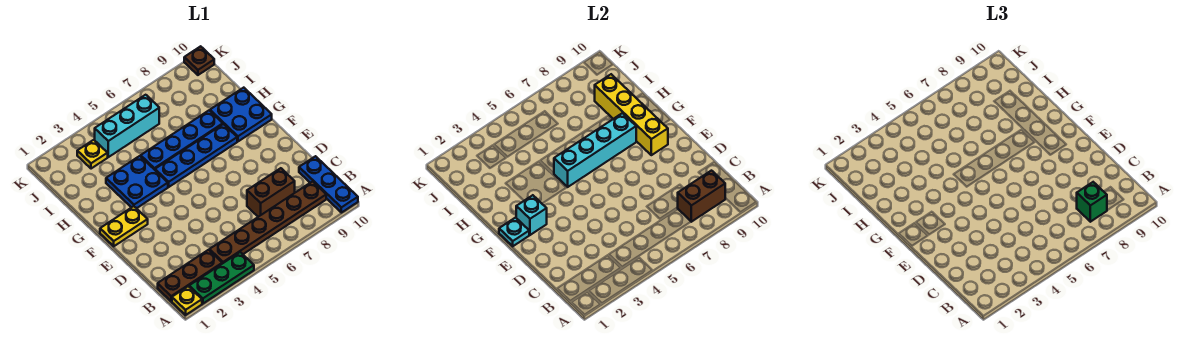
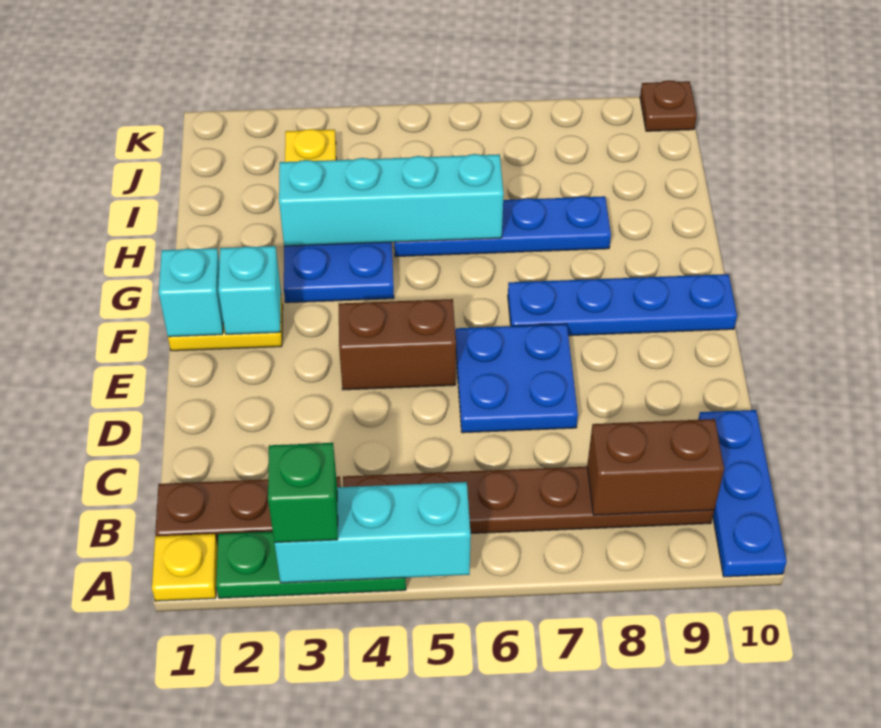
green brick B8 level 3 -> green brick A3 level 3
brown brick C7:C8 level 1 -> brown brick E4:E5 level 1
cyan plate F1 level 2 -> cyan brick F1 level 2
yellow brick F9:I9 level 2 -> none
blue plate G5:G8 level 1 -> blue plate F7:F10 level 1
cyan brick G5:G8 level 2 -> cyan brick H3:H6 level 2
blue plate G9:H10 level 1 -> blue plate D6:E7 level 1
cyan brick J4:J6 level 1 -> cyan brick A3:A5 level 2

